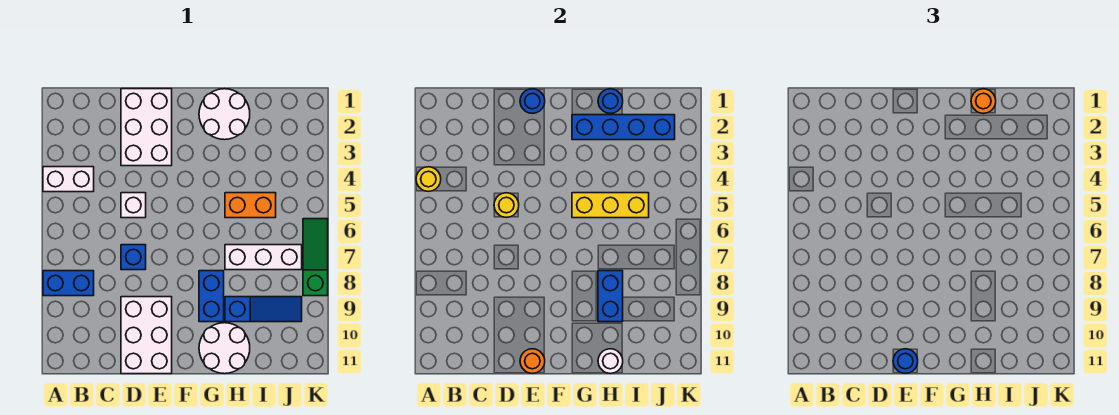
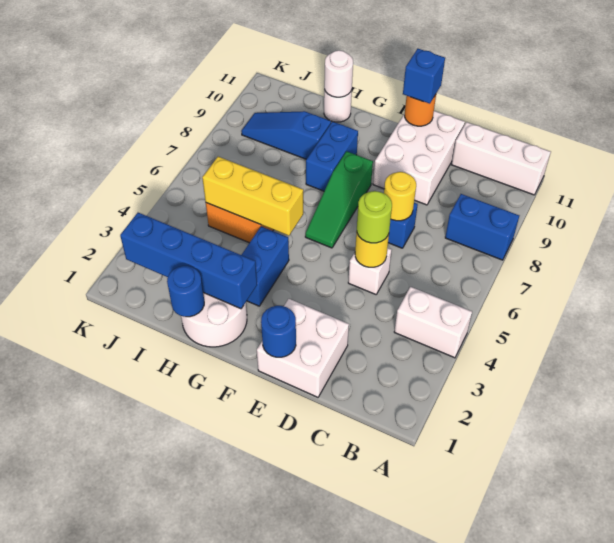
yellow round brick A4 level 2 -> yellow round brick D7 level 2
white brick D1:E3 level 1 -> white brick D1:E2 level 1
none -> lime round brick D5 level 3
blue round brick E11 level 3 -> blue brick E11 level 3
white round brick G10:H11 level 1 -> white round brick H11 level 1
orange round brick H1 level 3 -> none
white brick H7:J7 level 1 -> white brick A11:C11 level 1
blue brick H8:H9 level 2 -> blue brick G3:G4 level 1
green slope K6:K8 level 1 top 8 -> green slope F6:F8 level 1 top 8

